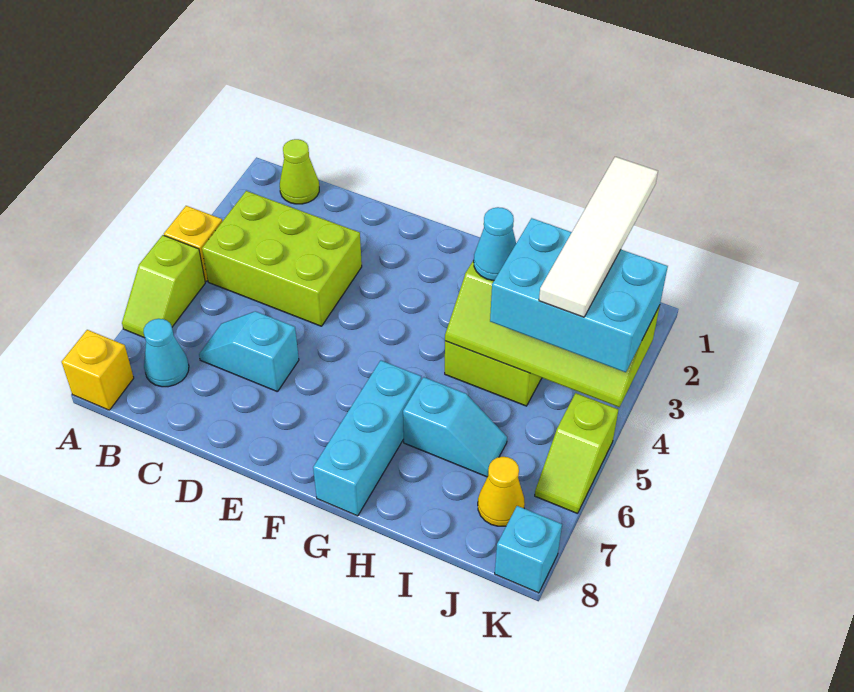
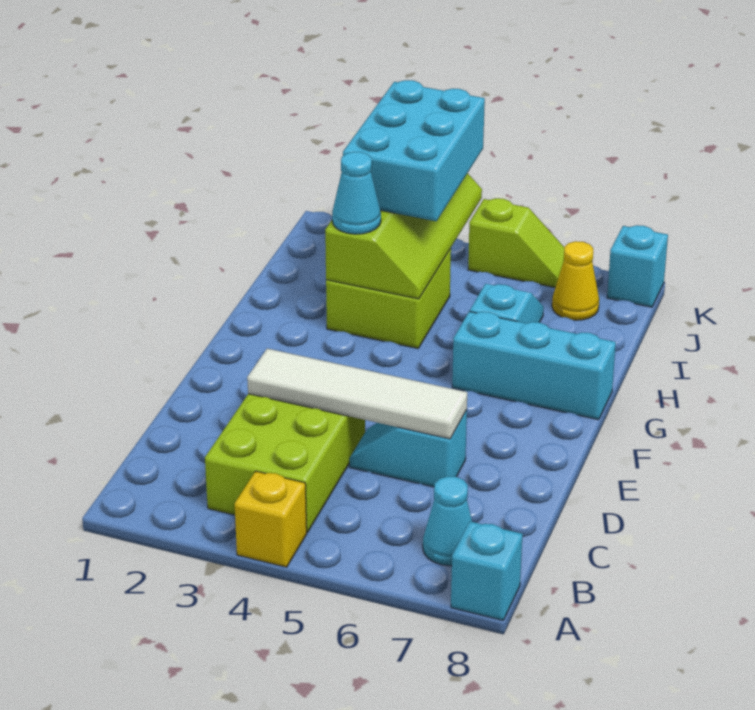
lime slope A5:A6 level 1 top 5 -> none
yellow brick A8 level 1 -> cyan brick A8 level 1
lime cone B1 level 1 -> none
cyan slope C6:D6 level 1 top D -> cyan slope D5:D6 level 1 top 6
white tile J1:J4 level 4 -> white tile D3:D6 level 2

